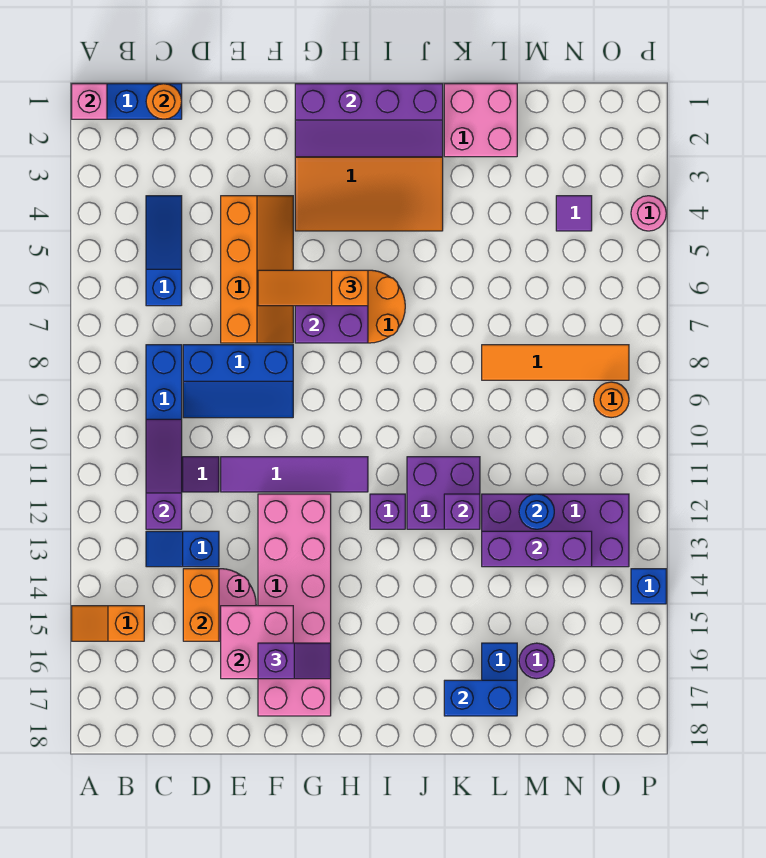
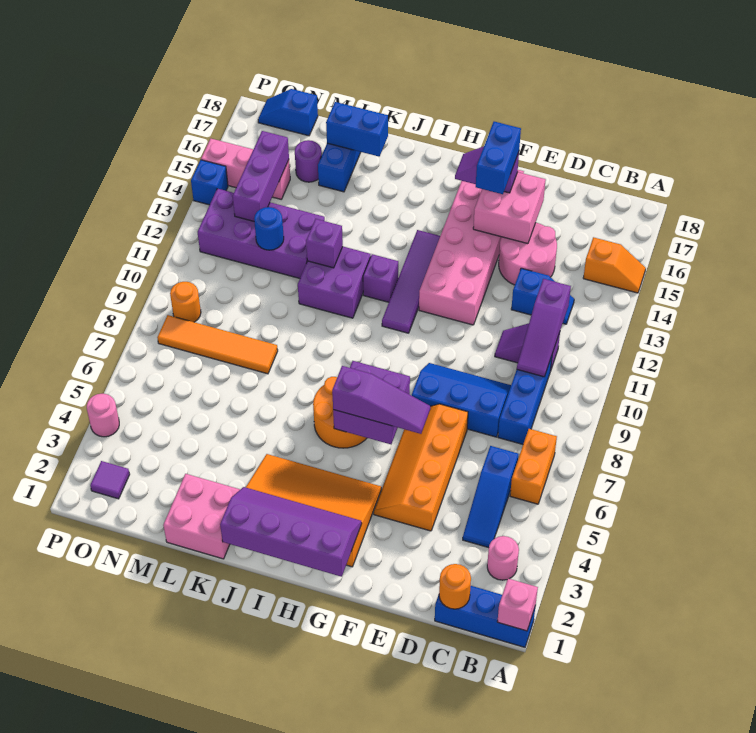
none -> pink round brick B3 level 1
orange brick D14:D15 level 2 -> orange brick B6:B7 level 1
purple tile E11:H11 level 1 -> purple tile H11:H14 level 1
orange slope F6:H6 level 3 top H -> purple slope F6:H6 level 3 top H
none -> blue brick F15:F16 level 4
purple brick L13:N13 level 2 -> purple brick N13:N15 level 2
purple tile N4 level 1 -> purple tile O2 level 1
none -> pink brick N15:P15 level 1
none -> blue slope N18:O18 level 1 top N

